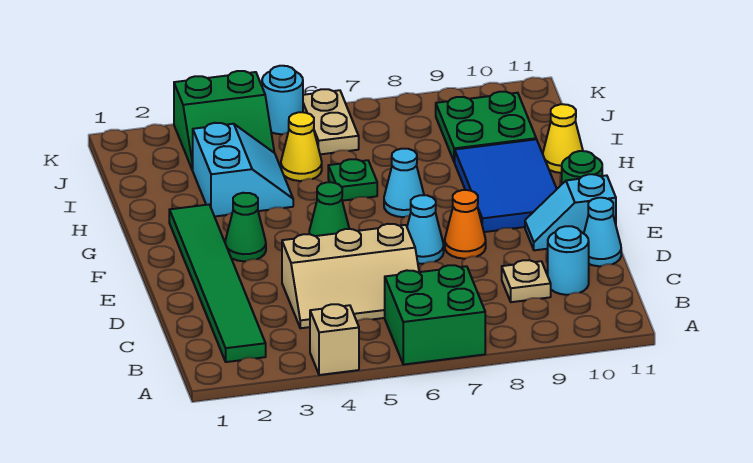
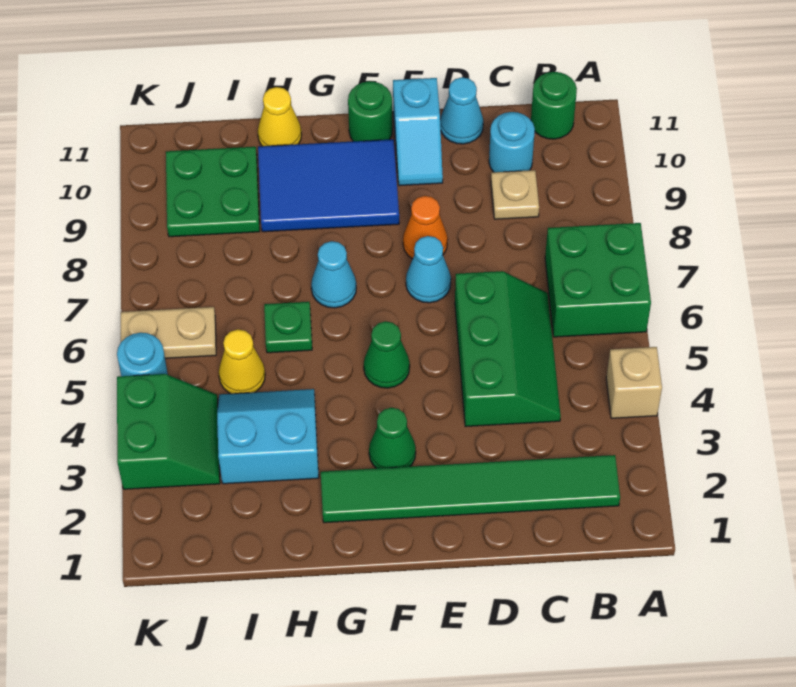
none -> green round brick B11 level 1
tan slope C4:D6 level 1 top D -> green slope C4:D6 level 1 top D

